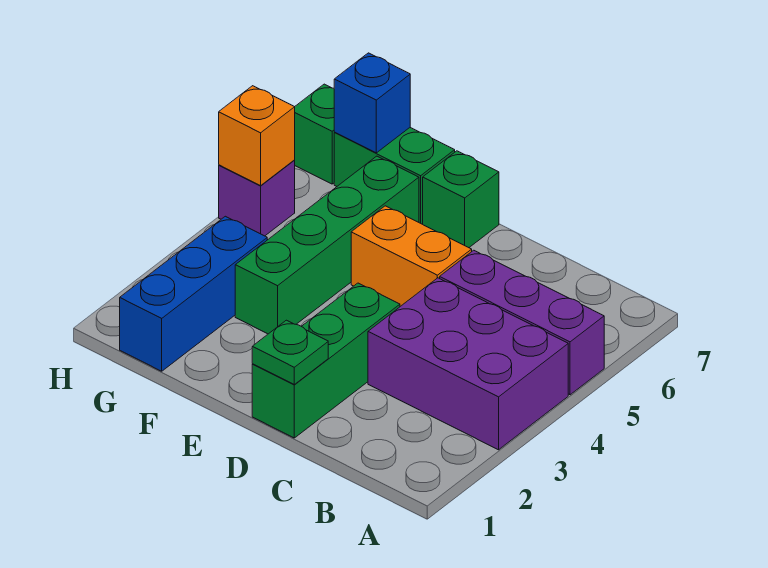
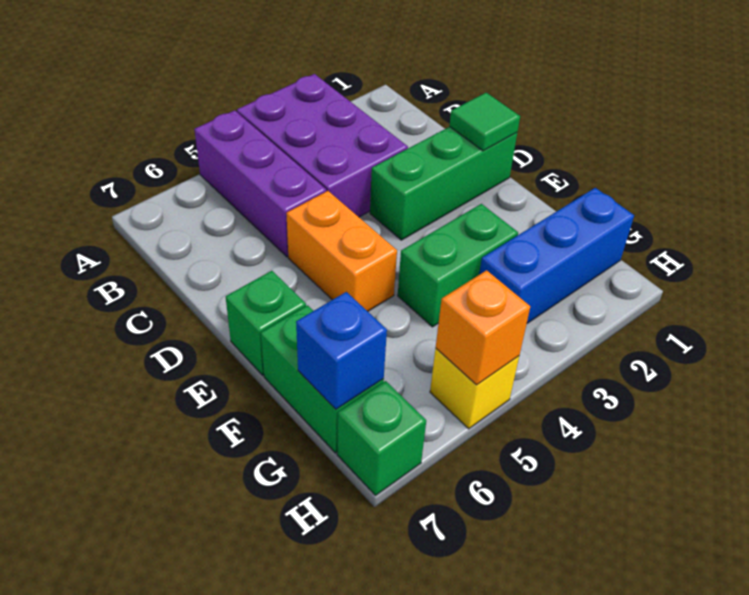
green plate D1 level 2 -> green tile D1 level 2
green brick F3:F6 level 1 -> green brick F3:F4 level 1
purple brick H5 level 1 -> yellow brick H5 level 1

